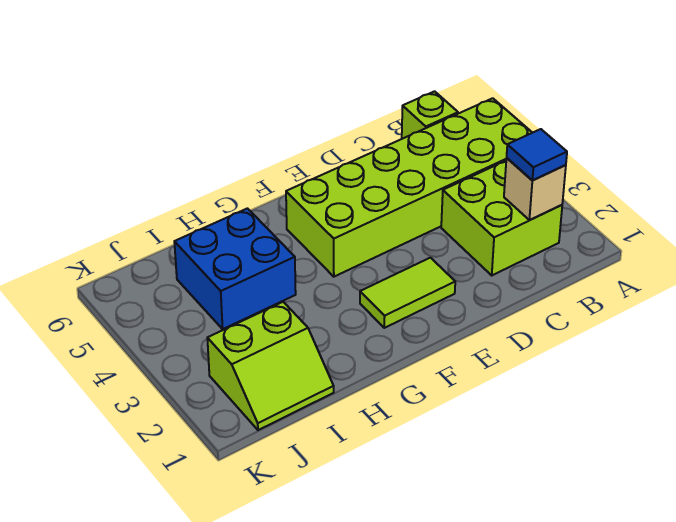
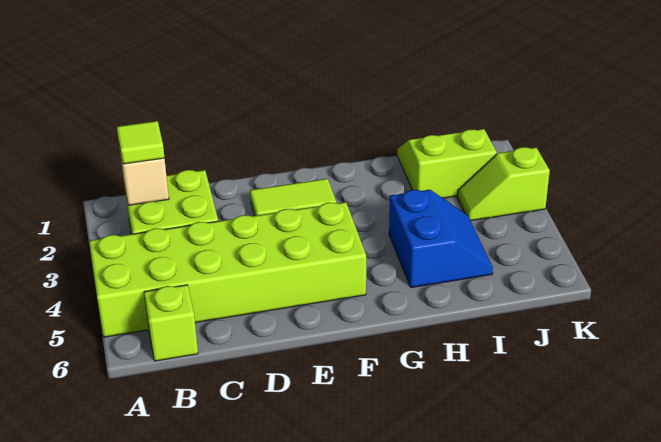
blue tile B2 level 3 -> lime tile B2 level 3
blue brick H4:I5 level 1 -> blue slope H4:I5 level 1 top H
none -> lime slope J3:K3 level 1 top K

